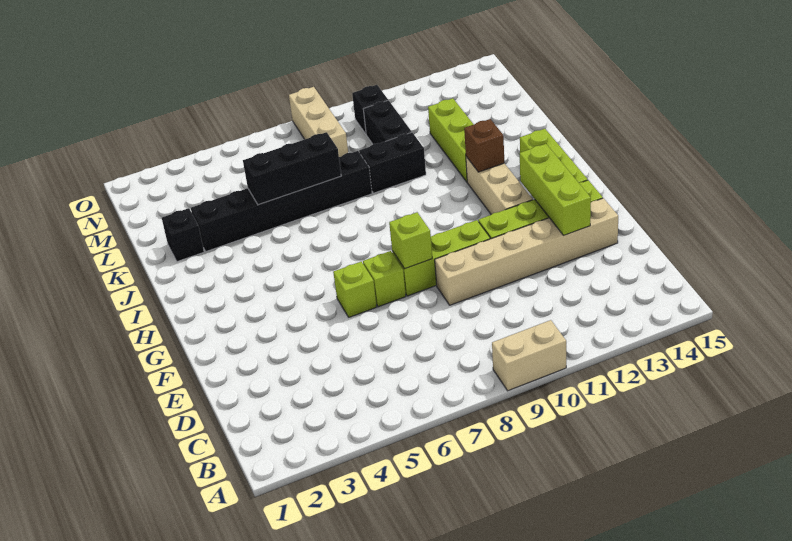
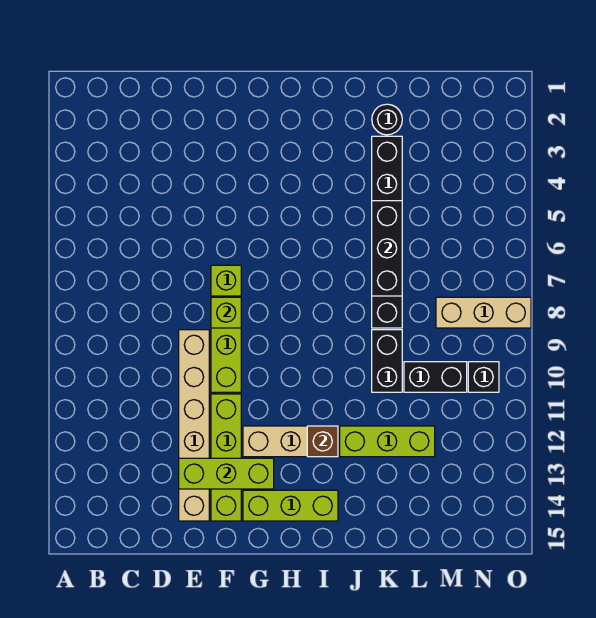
tan brick A9:A10 level 1 -> none
lime brick F6 level 1 -> none
black brick K2 level 1 -> black round brick K2 level 1

